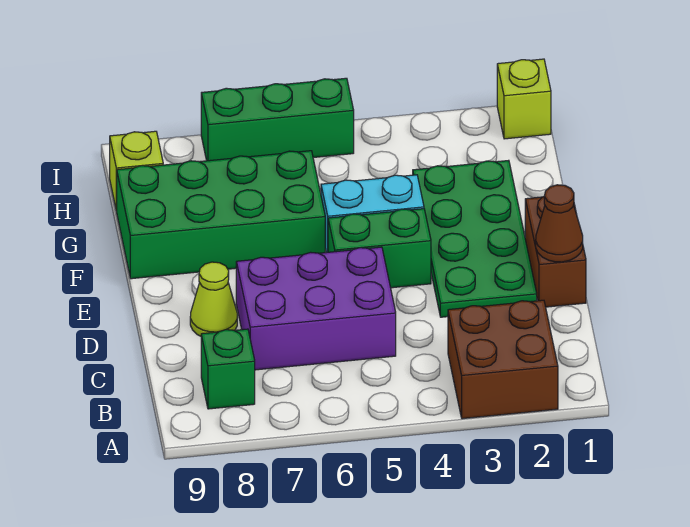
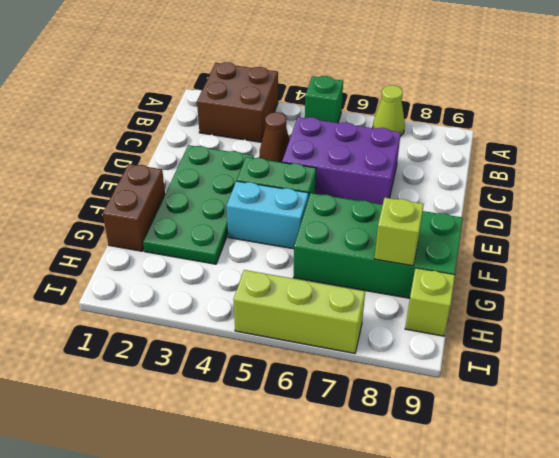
green brick B8 level 1 -> green brick A5 level 1
brown brick D1:E1 level 1 -> brown brick F1:G1 level 1
brown cone D1 level 2 -> brown cone C4 level 1
lime cone D8 level 1 -> lime cone A7 level 1
lime brick I1 level 1 -> lime brick G8 level 2
green brick I5:I7 level 1 -> lime brick I5:I7 level 1

